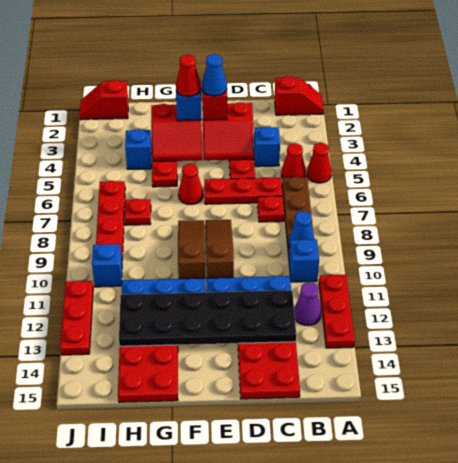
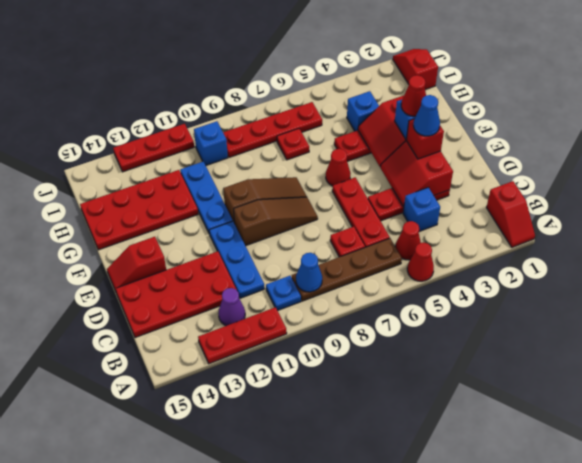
blue brick B10 level 1 -> blue plate B10 level 1
black plate C12:H13 level 2 -> none
none -> red slope E14:E15 level 1 top 14

